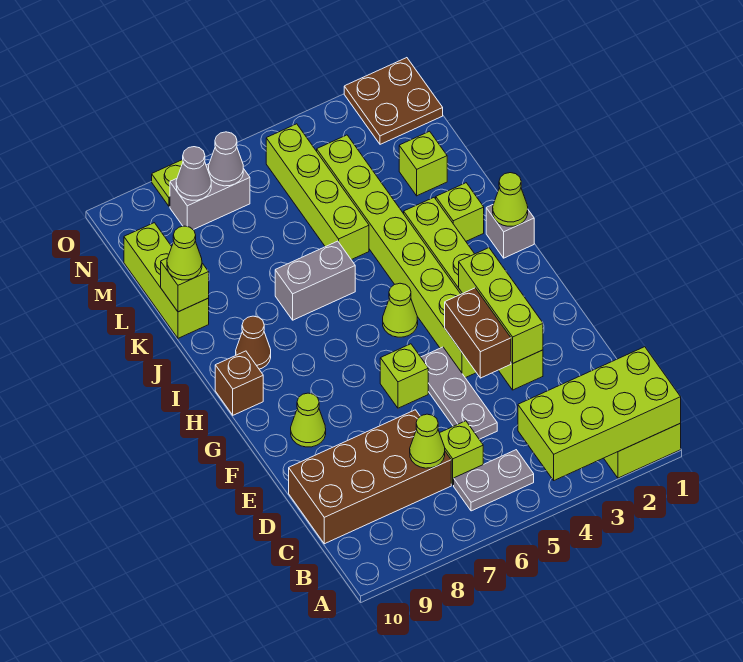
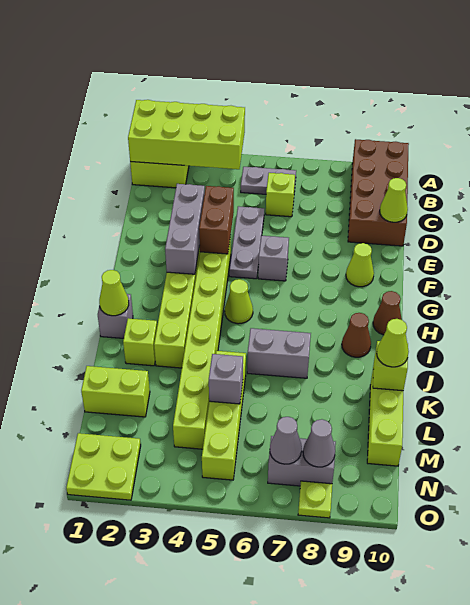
brown brick C7:D10 level 1 -> brown brick A9:D10 level 1
lime cone C7 level 2 -> lime cone D10 level 2
lime brick E3:G3 level 2 -> grey brick E3:G3 level 2
lime brick F6 level 1 -> grey brick F6 level 1
brown brick H10 level 1 -> brown cone H10 level 1
lime brick L2 level 1 -> lime brick L1:L2 level 1
none -> grey brick L5 level 2
brown plate N1:O2 level 1 -> lime plate N1:O2 level 1

